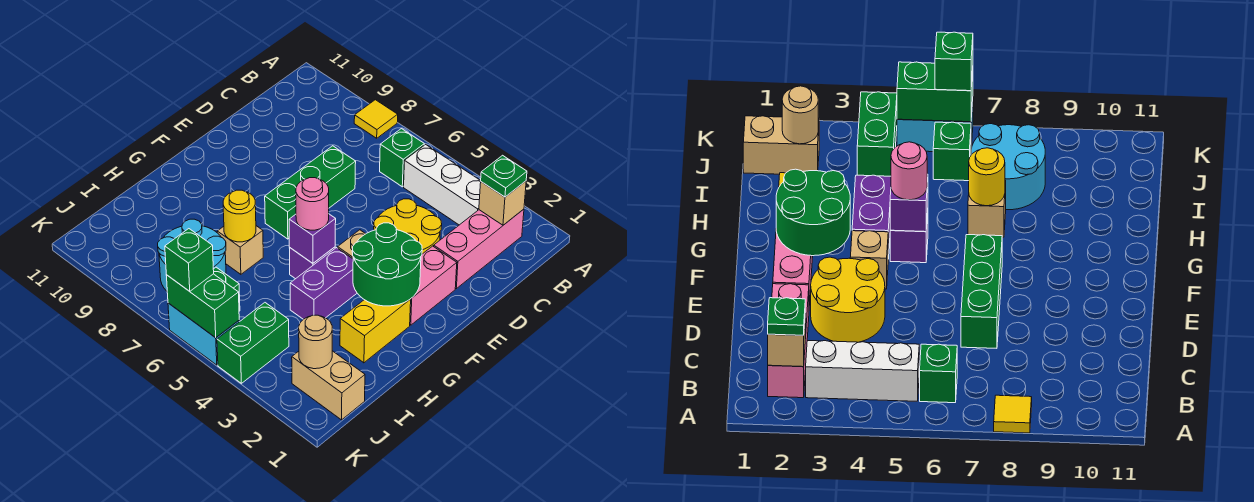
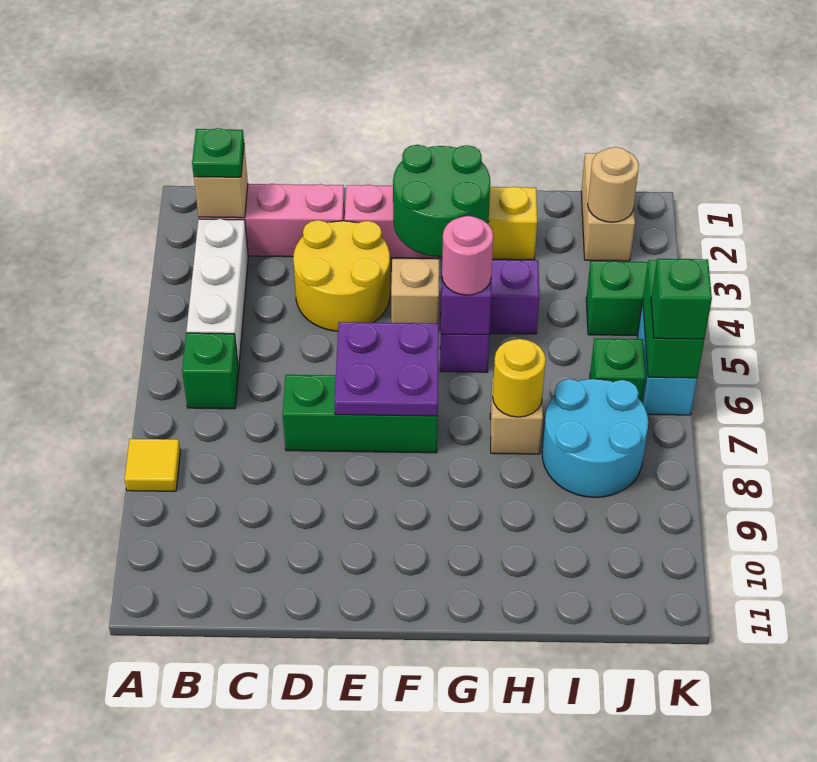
none -> purple plate E6:F7 level 2

